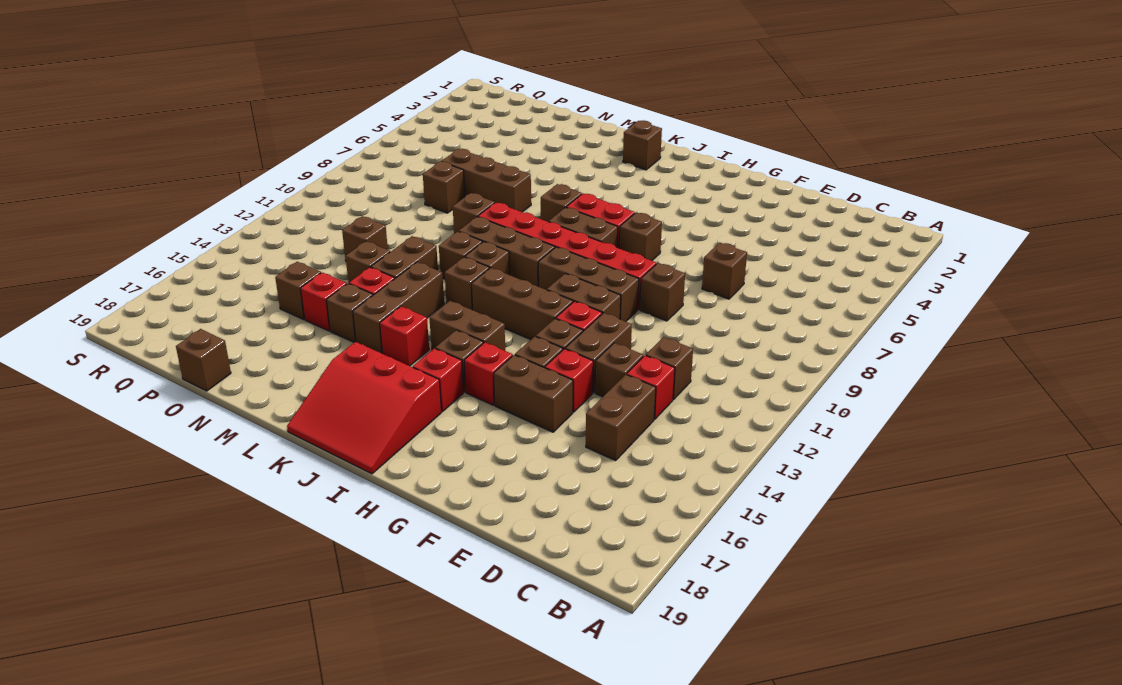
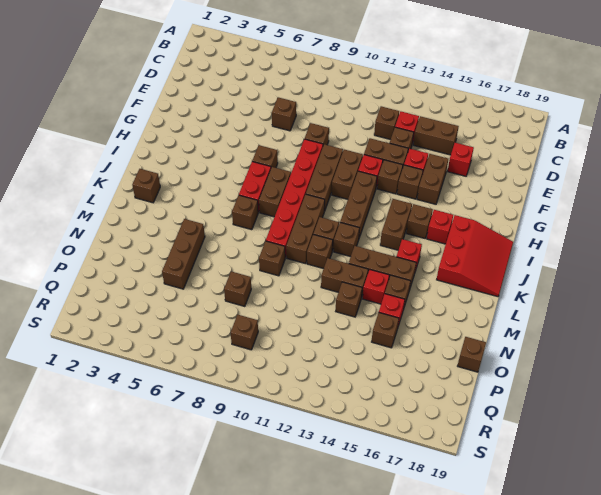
red brick H15 level 1 -> red brick E16 level 1
brown brick M7:O7 level 1 -> brown brick M5:O5 level 1
brown brick O12 level 1 -> brown brick Q9 level 1

